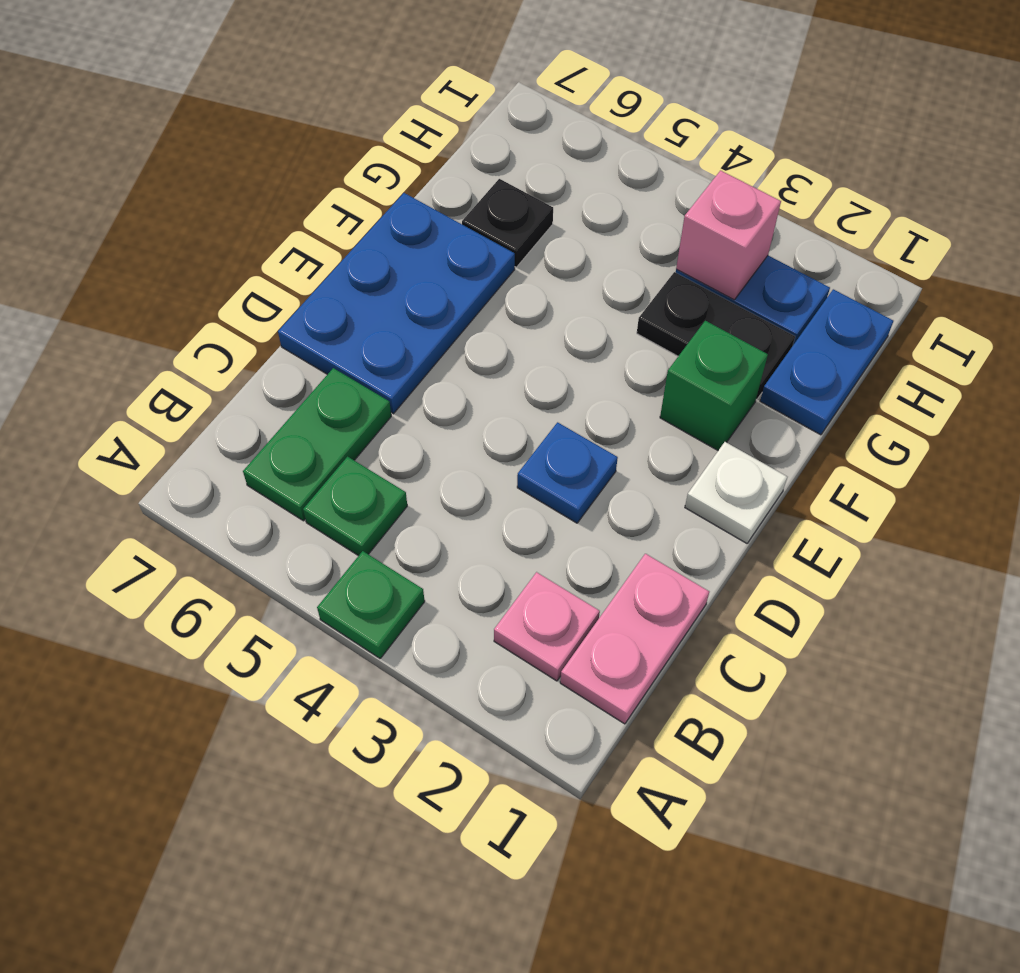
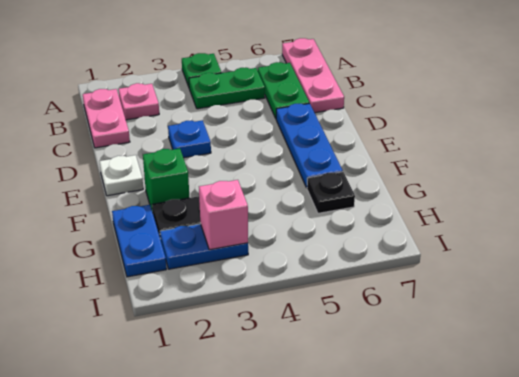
none -> pink plate A7:C7 level 1
green plate B5 level 1 -> green plate B4:B5 level 1
blue plate D6:F7 level 1 -> blue plate D6:F6 level 1

